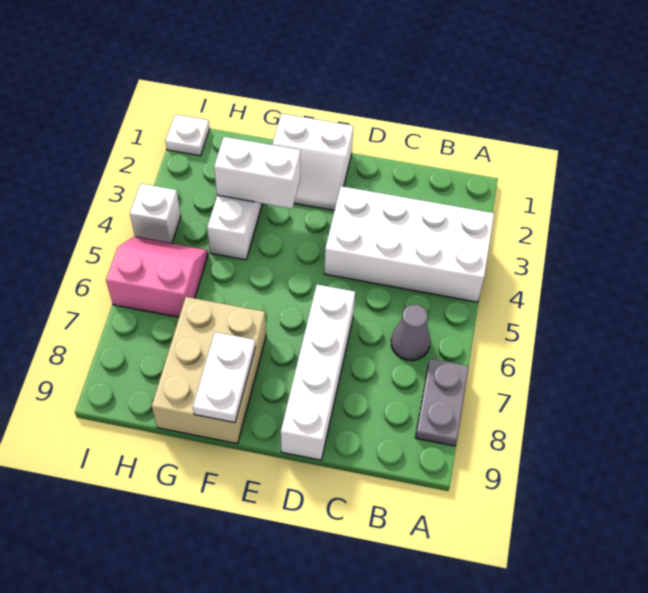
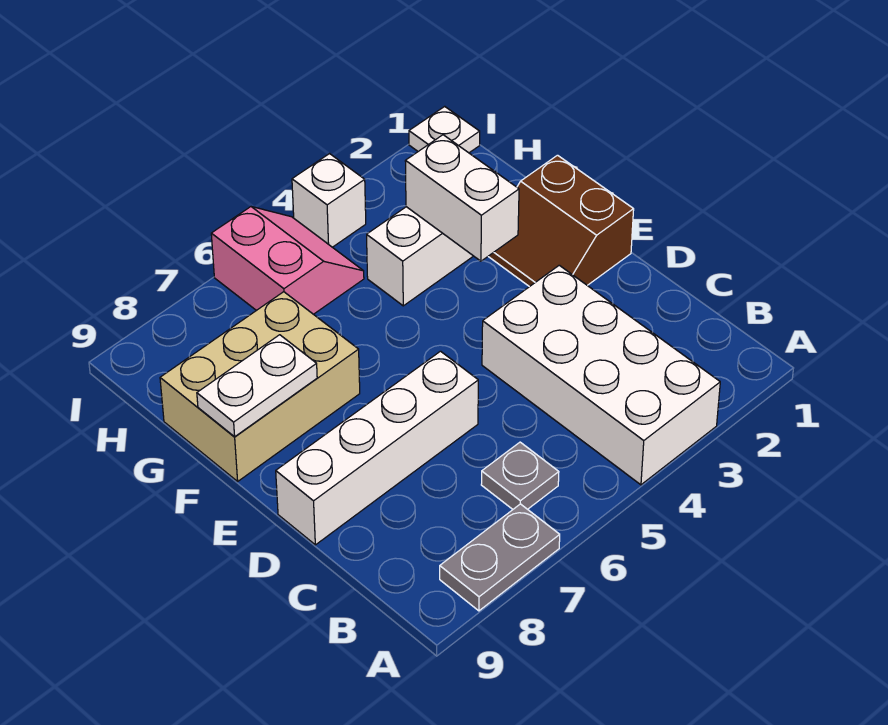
grey cone B6 level 1 -> grey plate B6 level 1
white slope E1:F2 level 1 top 1 -> brown slope E1:F2 level 1 top 1

